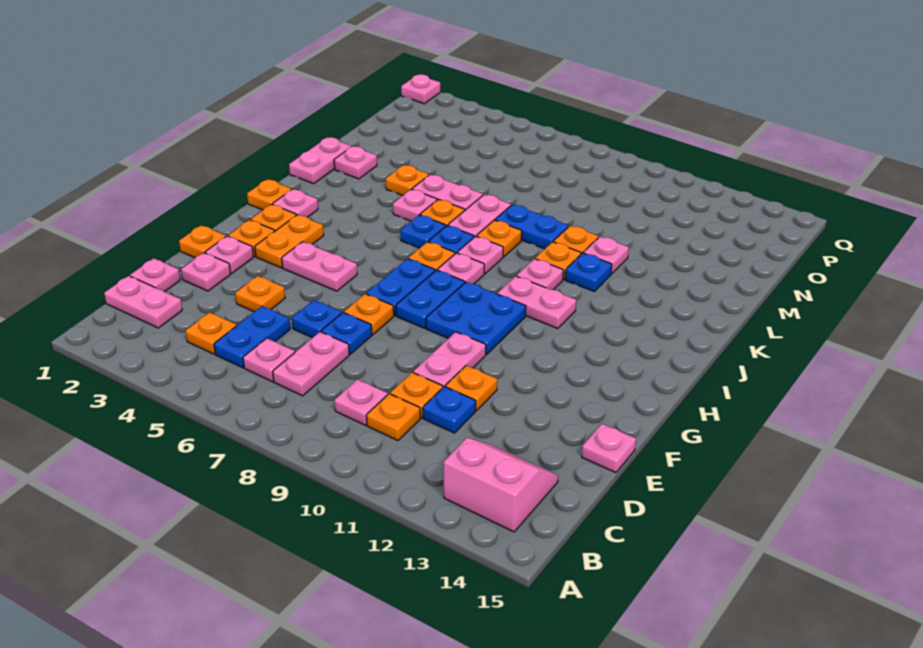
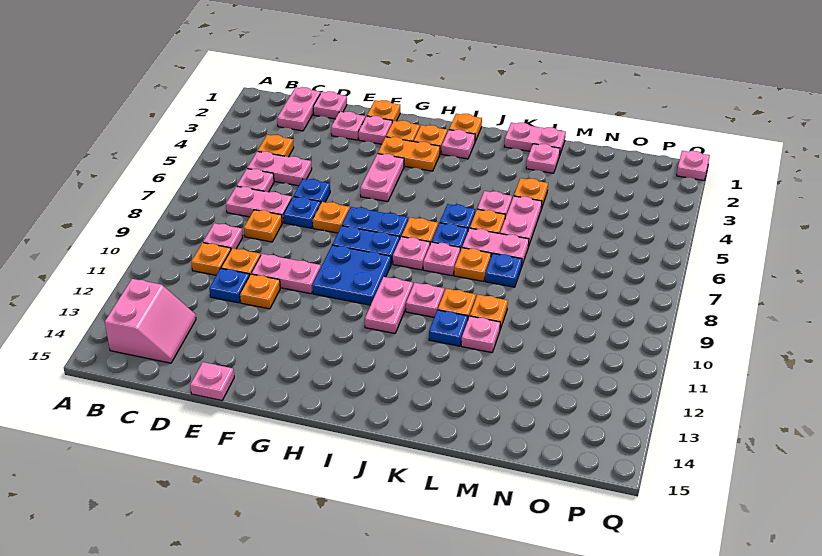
blue plate C5:D5 level 1 -> pink plate C5:D5 level 1
orange plate E4 level 1 -> orange plate D8 level 1
blue plate L8:L9 level 1 -> blue plate L8 level 1

